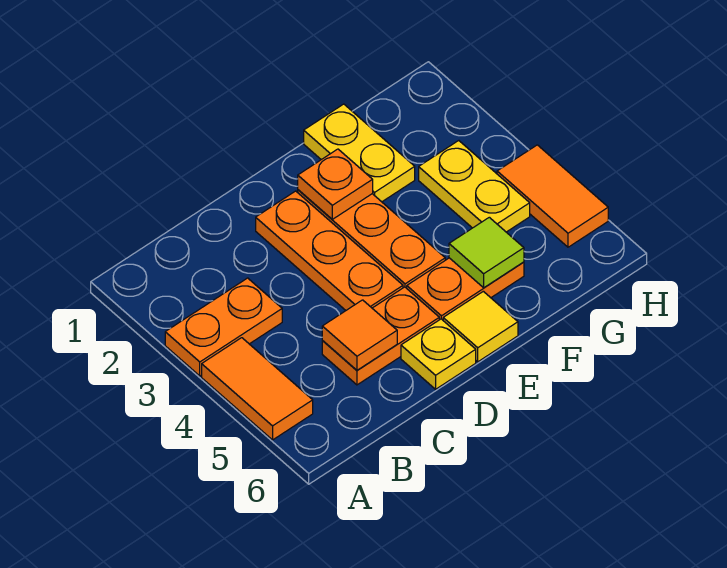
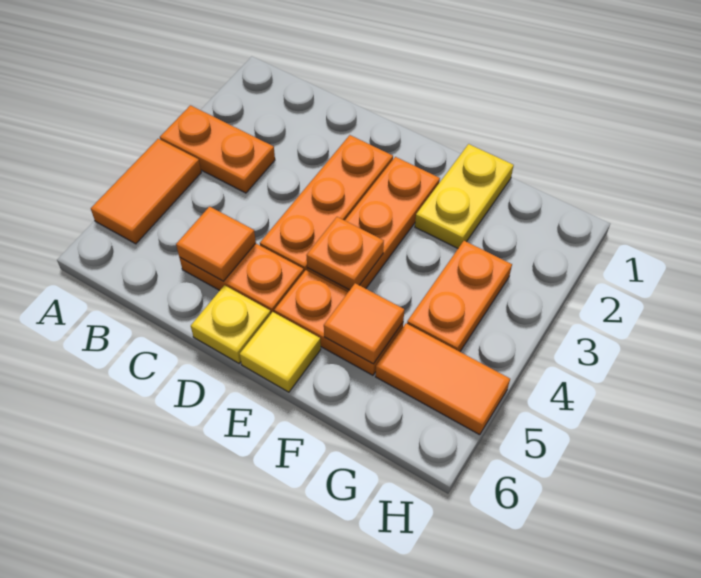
orange plate E2 level 2 -> orange plate E4 level 2
lime tile F5 level 2 -> orange tile F5 level 2
yellow plate G3:G4 level 1 -> orange plate G3:G4 level 1
orange tile H4:H5 level 1 -> orange tile G5:H5 level 1

